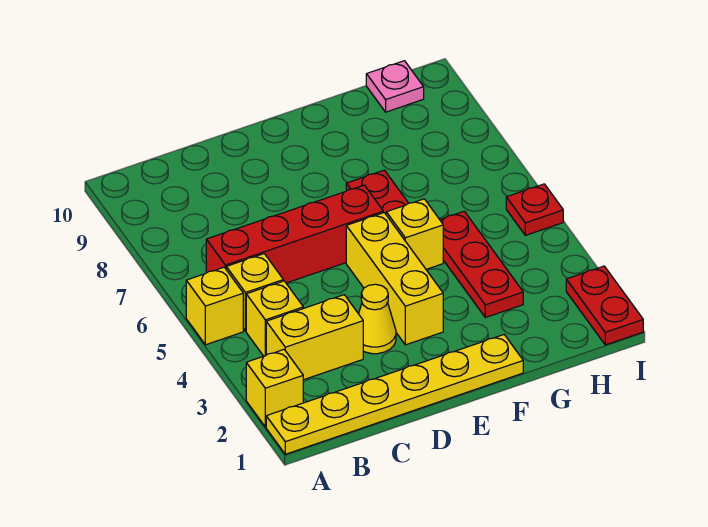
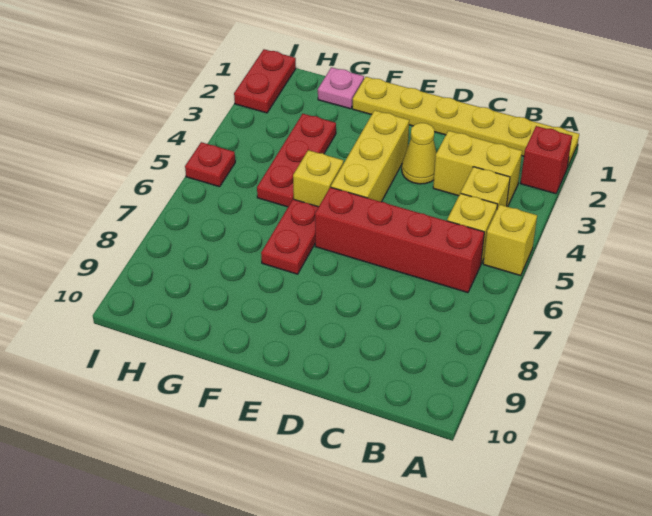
yellow brick A2 level 1 -> red brick A2 level 1
pink plate H10 level 1 -> pink plate G1 level 1

